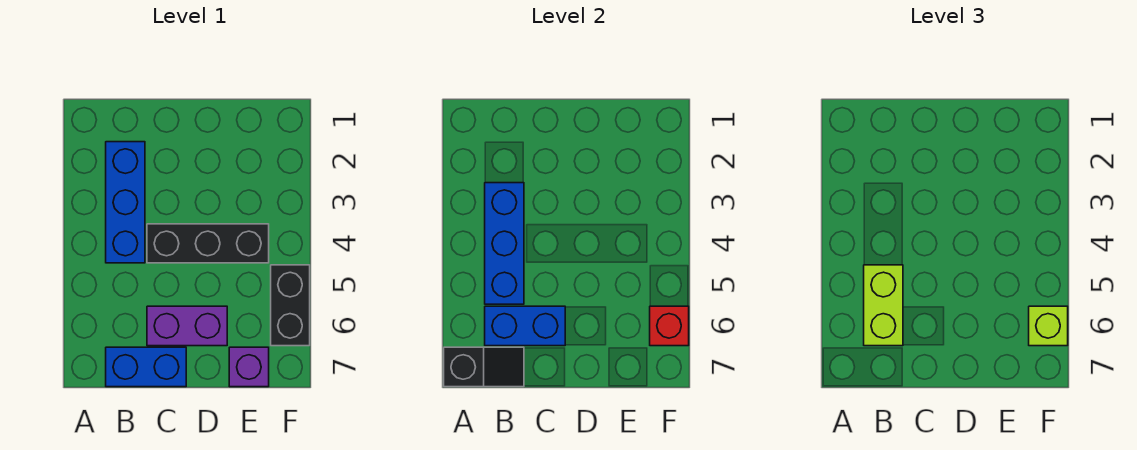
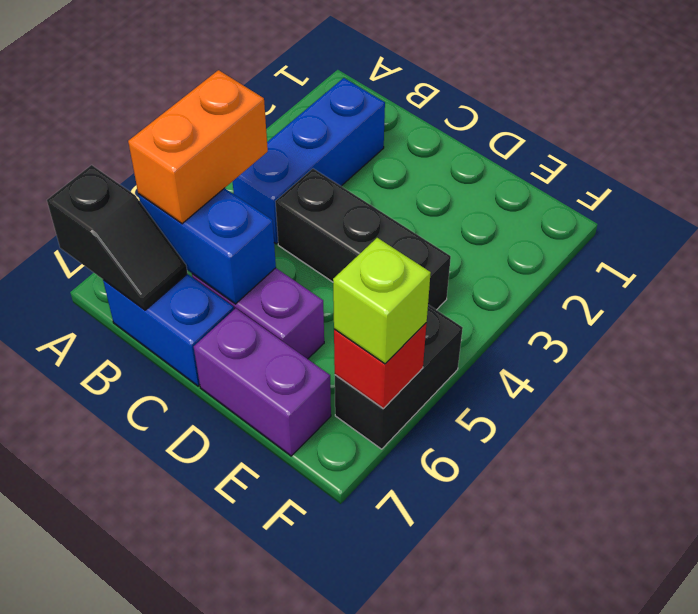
blue brick B3:B5 level 2 -> none
lime brick B5:B6 level 3 -> orange brick B5:B6 level 3
purple brick E7 level 1 -> purple brick D7:E7 level 1

